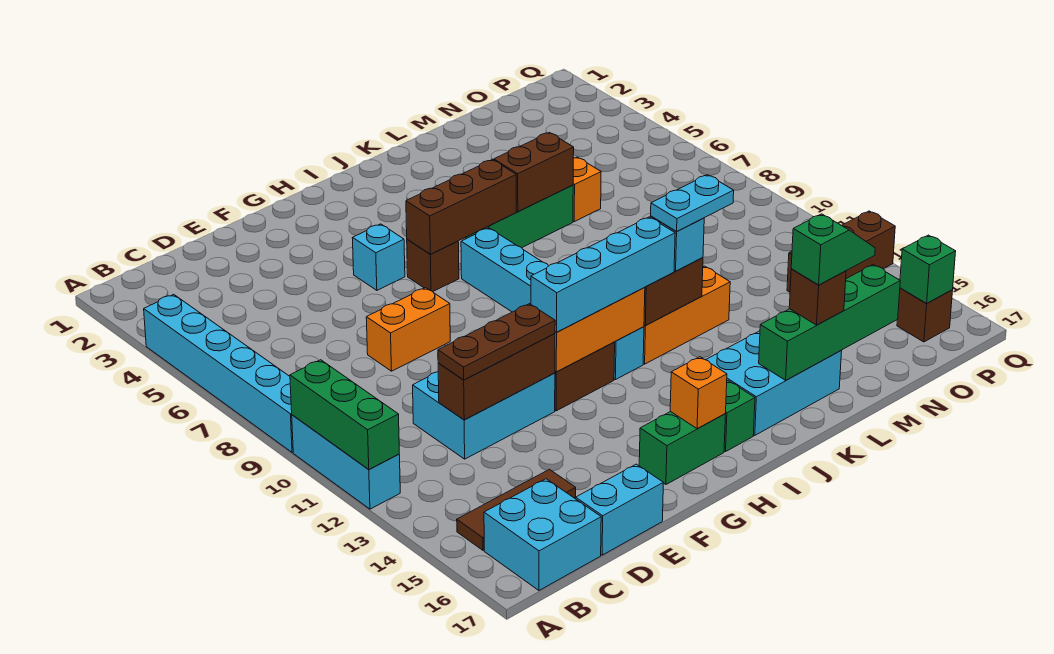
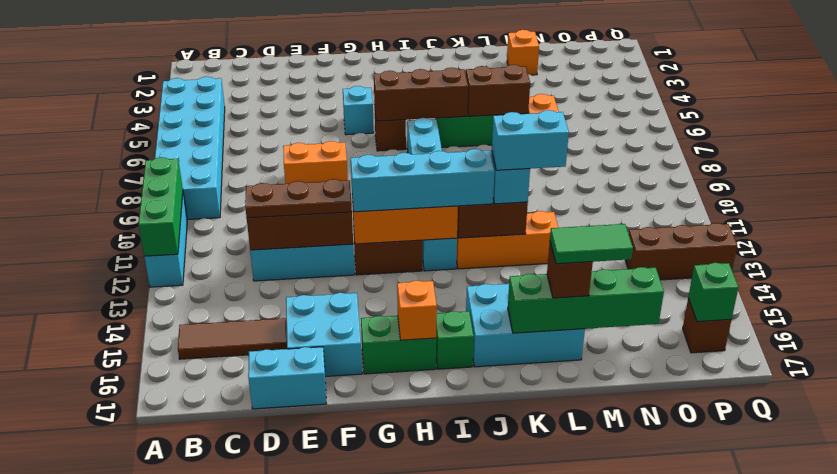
cyan brick A4:A9 level 1 -> cyan brick A4:B9 level 1
cyan brick B16:C17 level 1 -> cyan brick E15:F16 level 1
cyan plate K12:L12 level 4 -> cyan brick K12:L12 level 4
green slope L16:M16 level 4 top L -> green tile L16:M16 level 4
none -> orange brick M2 level 1

